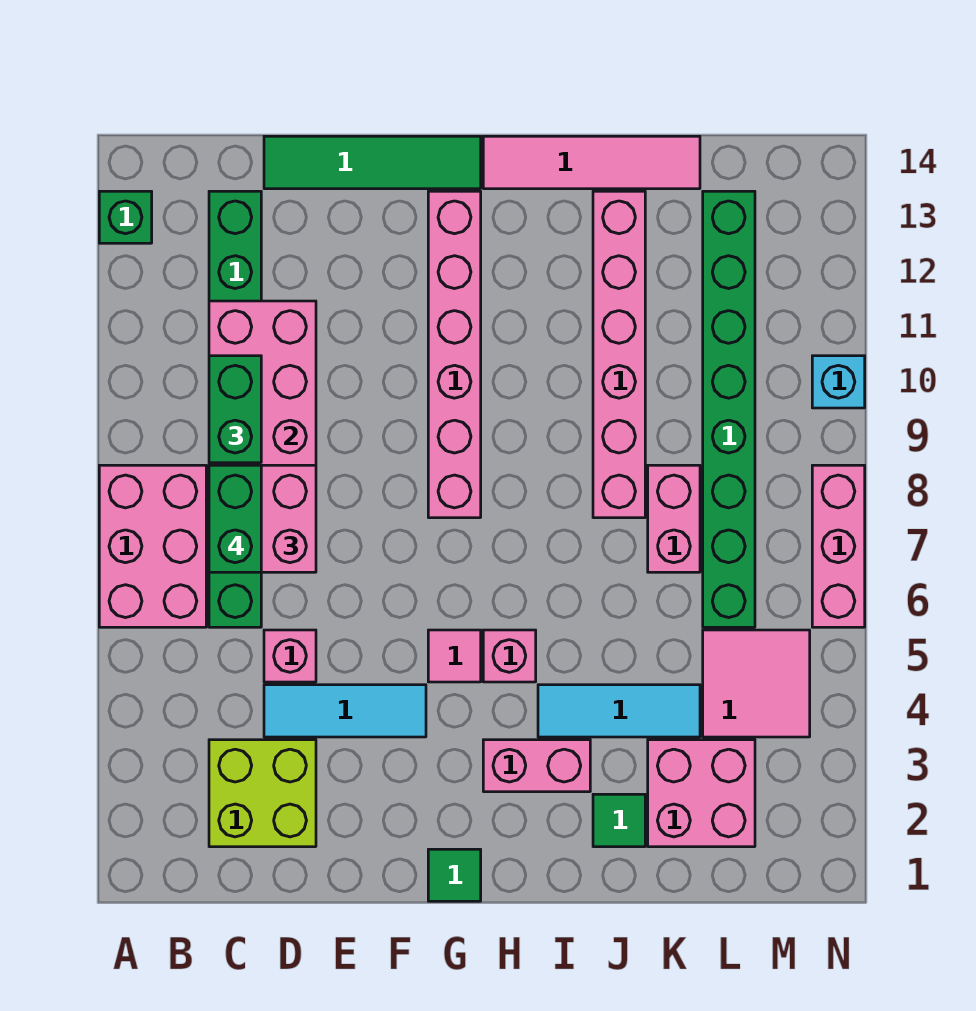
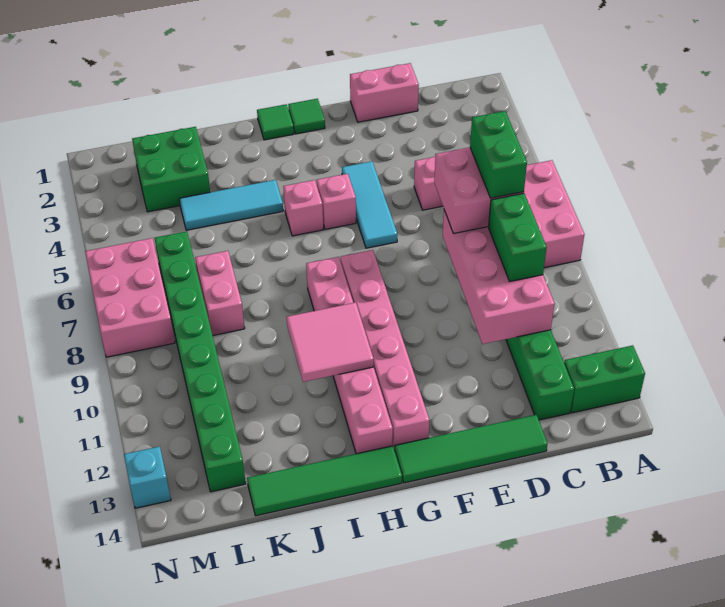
green brick A13 level 1 -> green brick A13:B13 level 1
lime brick C2:D3 level 1 -> none
cyan tile D4:F4 level 1 -> cyan tile F4:F6 level 1
pink tile G5 level 1 -> pink brick G5 level 1
pink brick H3:I3 level 1 -> pink brick D1:E1 level 1
pink tile H14:K14 level 1 -> green tile H14:K14 level 1
green tile J2 level 1 -> green tile H1 level 1
pink brick J8:J13 level 1 -> pink brick H8:H13 level 1
pink brick K2:L3 level 1 -> green brick K2:L3 level 1
pink tile L4:M5 level 1 -> pink tile H10:I11 level 2
pink brick N6:N8 level 1 -> pink brick M6:N8 level 1
cyan brick N10 level 1 -> cyan brick N13 level 1

